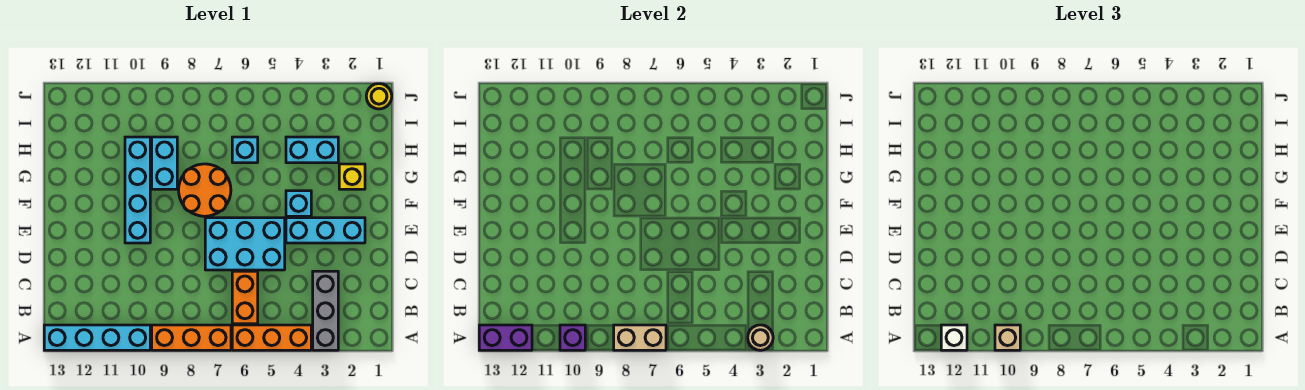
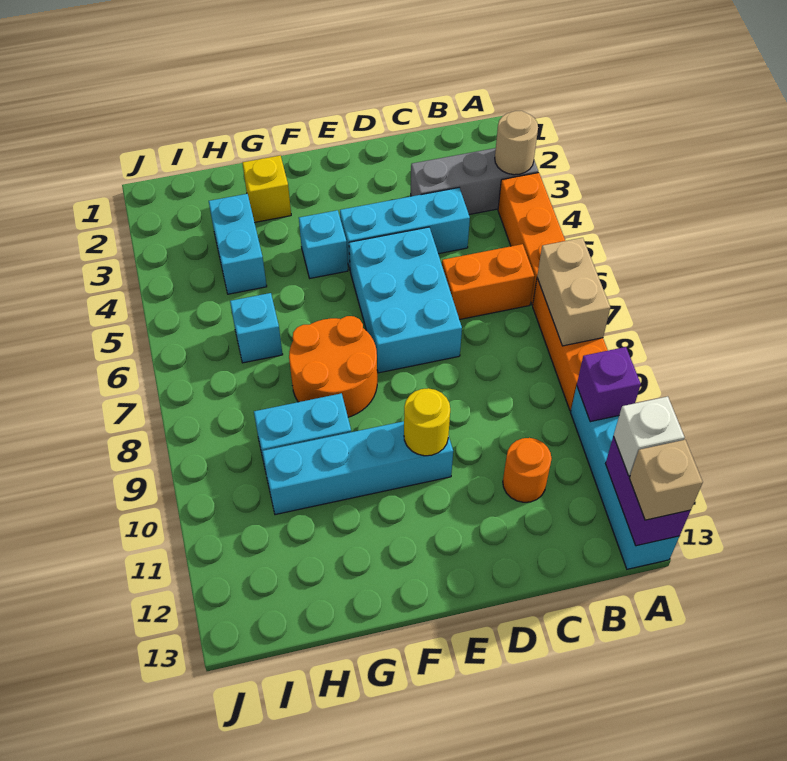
tan brick A10 level 3 -> tan brick A13 level 3
none -> orange round brick C11 level 1
cyan brick E2:E4 level 1 -> cyan brick C4:E4 level 1
yellow round brick J1 level 1 -> yellow round brick E10 level 2

